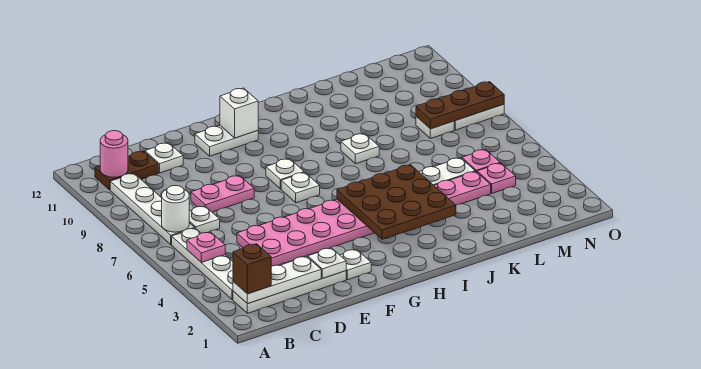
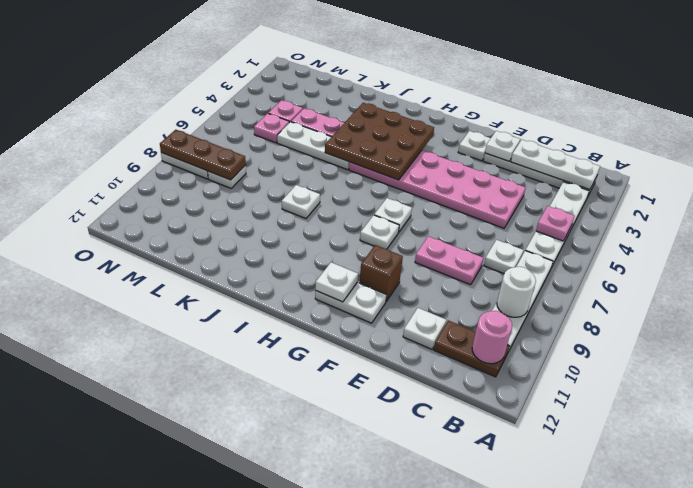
brown brick B2 level 3 -> brown brick F10 level 1
white round brick B7 level 2 -> white round brick B9 level 2
white brick G11 level 2 -> white plate G11 level 2

